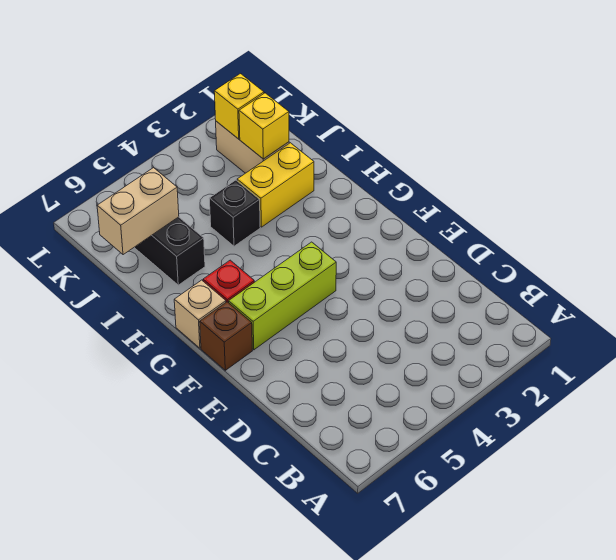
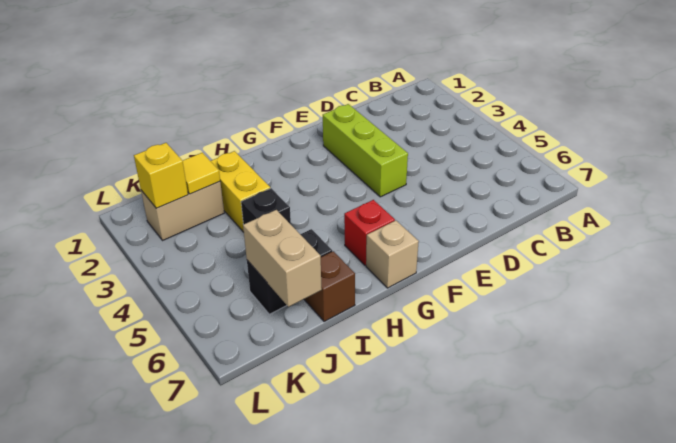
lime brick F4:F6 level 1 -> lime brick E2:E4 level 1
brown brick F7 level 1 -> brown brick I7 level 1
yellow brick J2 level 2 -> yellow tile J2 level 2

